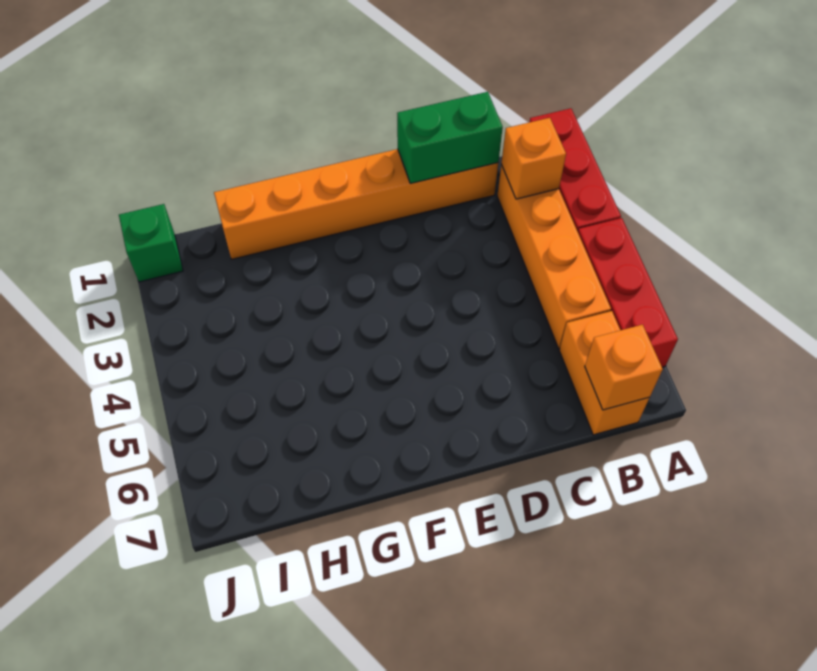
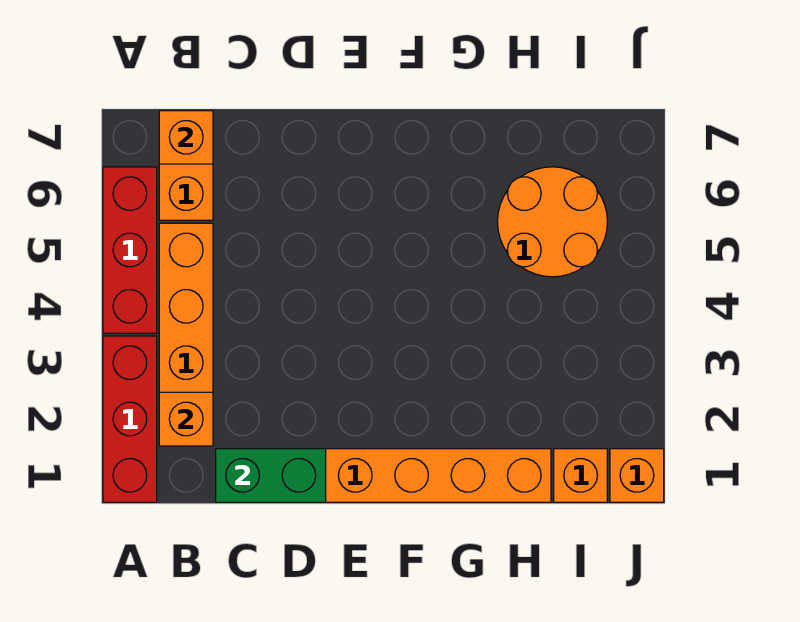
none -> orange round brick H5:I6 level 1
none -> orange brick I1 level 1
green brick J1 level 1 -> orange brick J1 level 1

